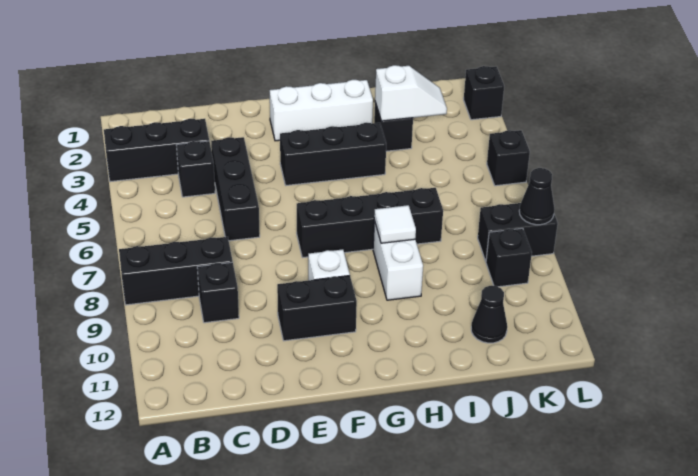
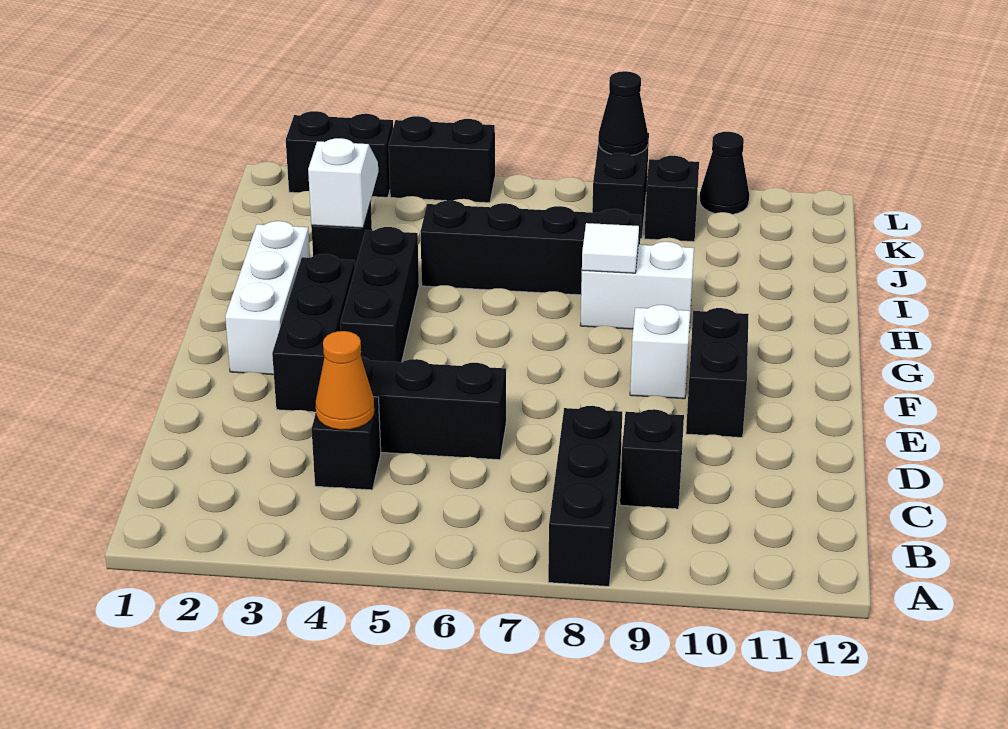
black brick A3:C3 level 1 -> black brick E3:G3 level 1
none -> orange cone C4 level 2
black brick F7:I7 level 1 -> black brick I5:I8 level 1
black cone J11 level 1 -> black cone L10 level 1
black brick L2 level 1 -> black brick L2:L3 level 1
black brick L5 level 1 -> black brick L4:L5 level 1

